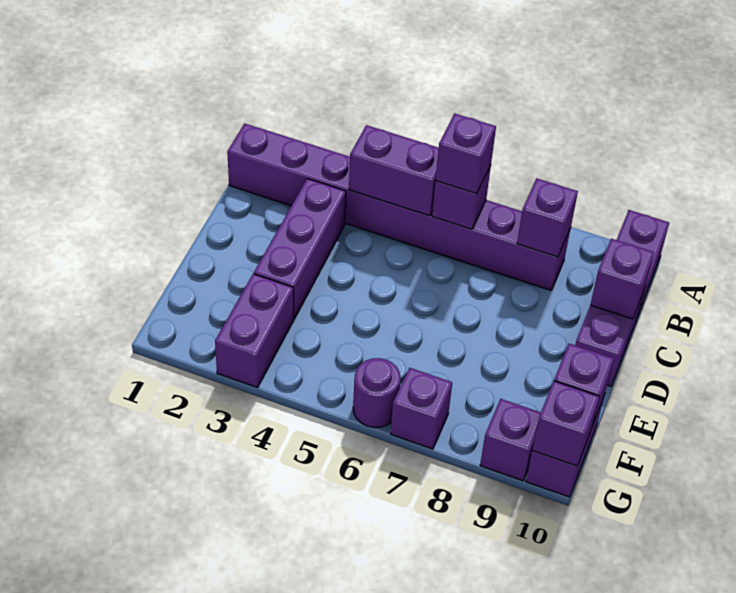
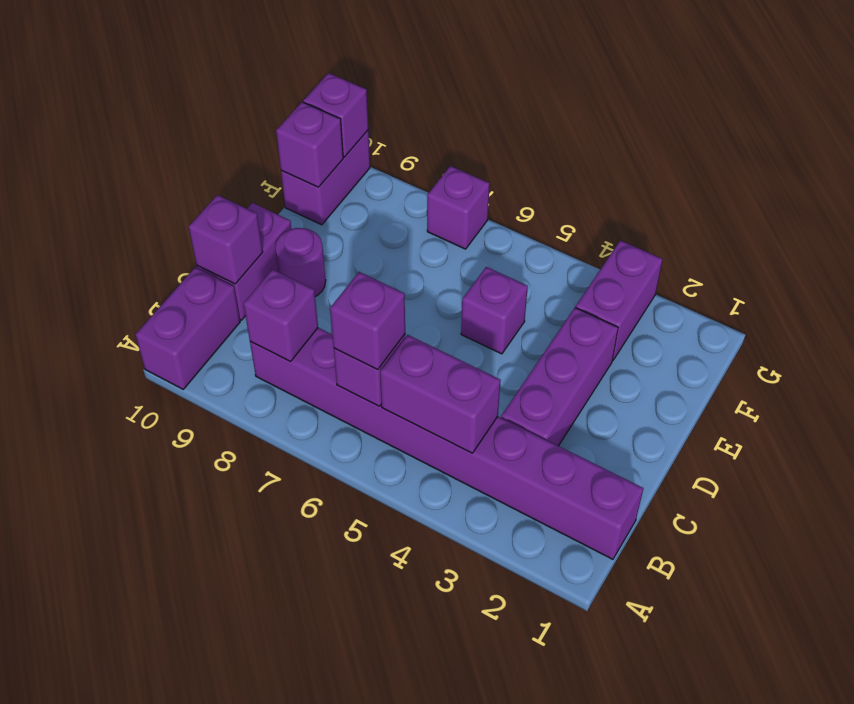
purple round brick G6 level 1 -> purple round brick D9 level 1
purple brick G9 level 1 -> purple brick E5 level 1

